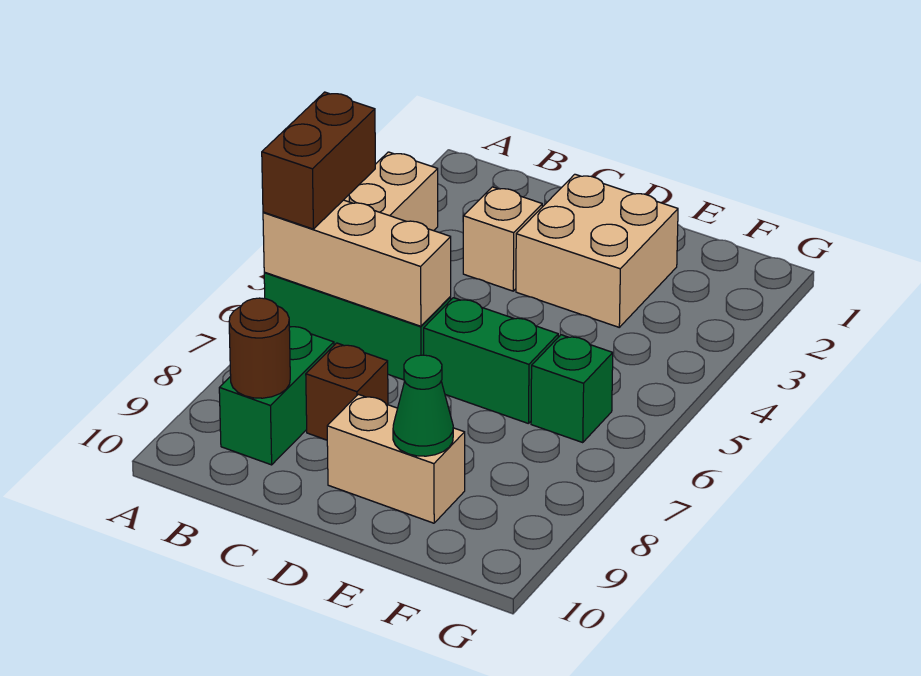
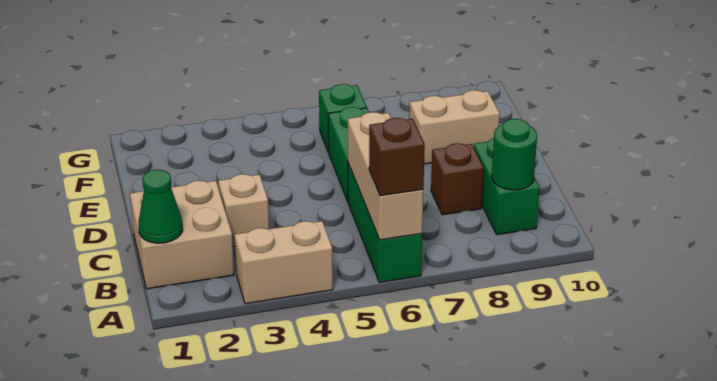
brown brick A5:A6 level 3 -> brown brick A6 level 3
green brick B8:B9 level 1 -> green brick B9:C9 level 1
brown round brick B9 level 2 -> green round brick B9 level 2
tan brick D2:E3 level 1 -> tan brick B1:C2 level 1
tan brick D9:E9 level 1 -> tan brick E8:E9 level 1
green cone E9 level 2 -> green cone B1 level 2

